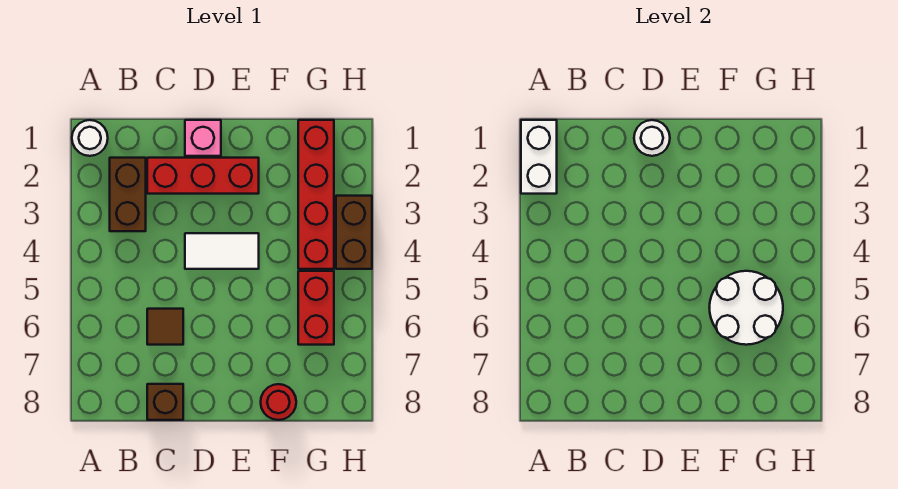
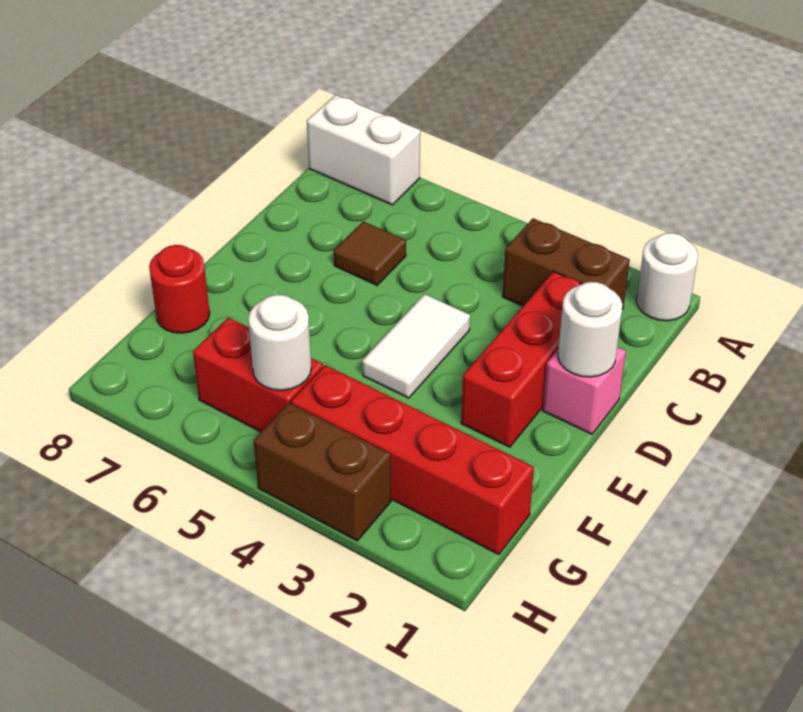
white brick A1:A2 level 2 -> white brick A7:A8 level 1
brown brick C8 level 1 -> none
white round brick F5:G6 level 2 -> white round brick G5 level 2

